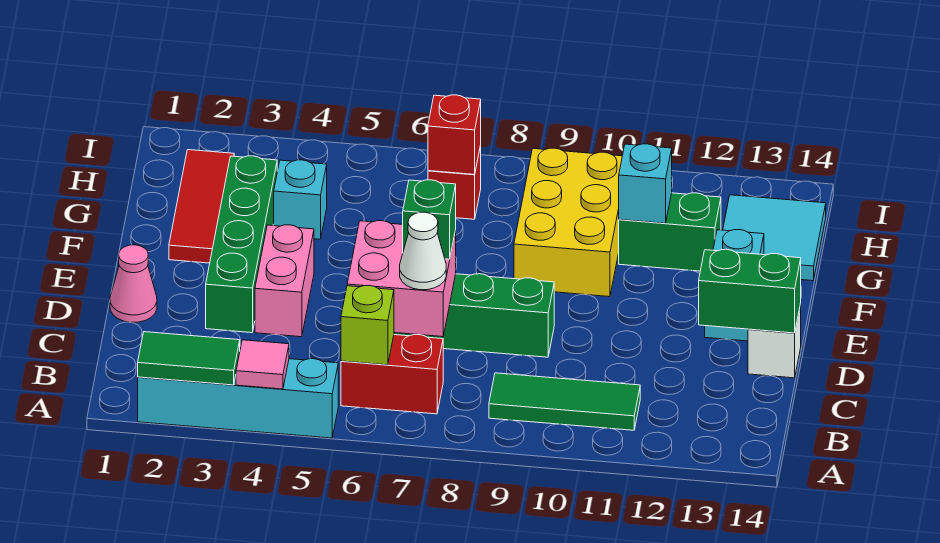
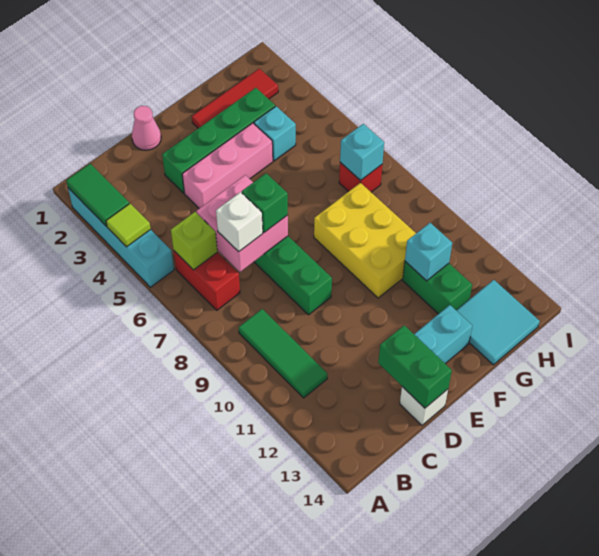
pink tile A4 level 2 -> lime tile A4 level 2
white cone C7 level 3 -> white brick C7 level 3
pink brick D4:E4 level 1 -> pink brick D4:F4 level 1
yellow brick F9:H10 level 1 -> yellow brick F8:G10 level 1
red brick H7 level 2 -> cyan brick H7 level 2

